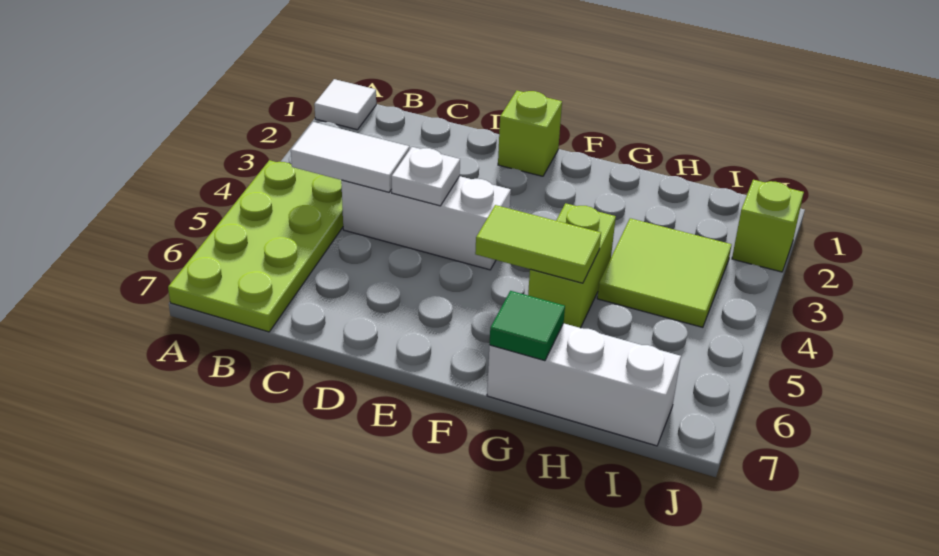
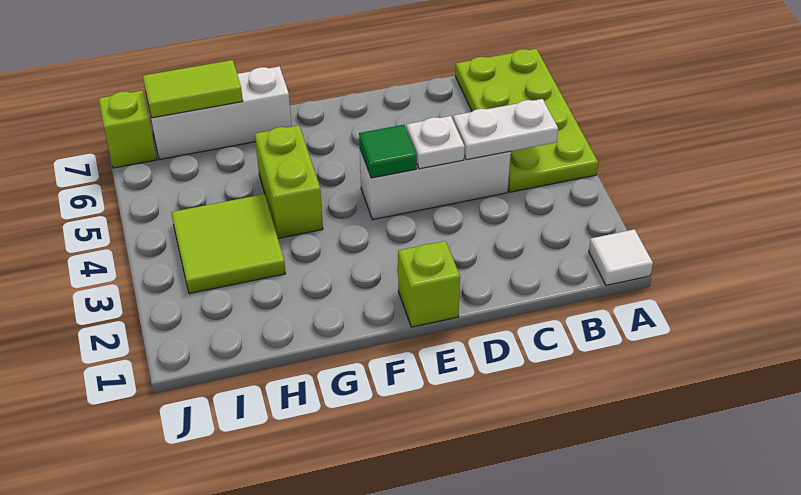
white tile B4:C4 level 2 -> white plate B4:C4 level 2
lime tile F5:G5 level 2 -> lime tile H7:I7 level 2
green tile G7 level 2 -> green tile E4 level 2
lime brick J2 level 1 -> lime brick J7 level 1

